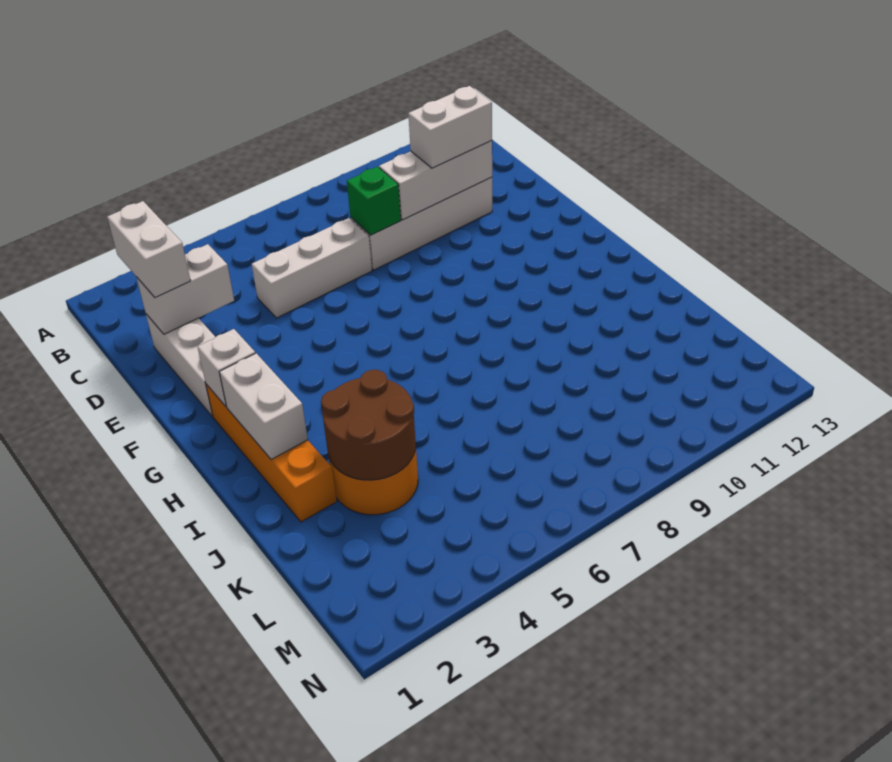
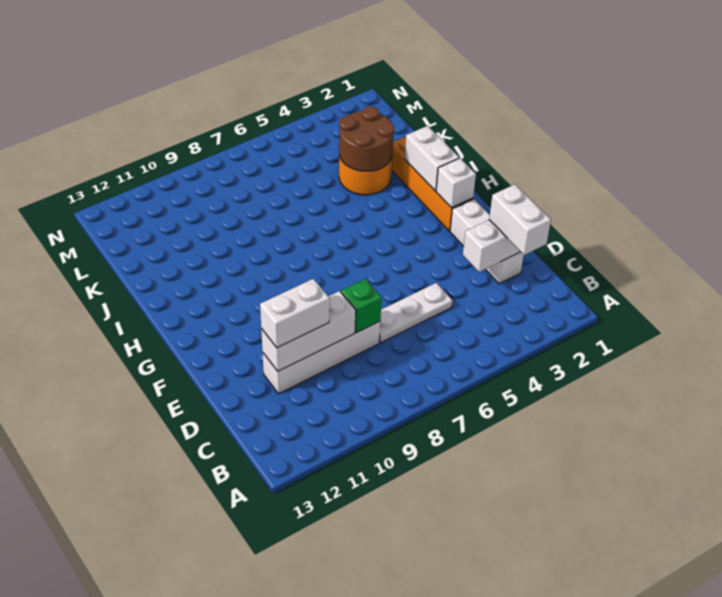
white brick D5:D7 level 1 -> white plate D5:D7 level 1

